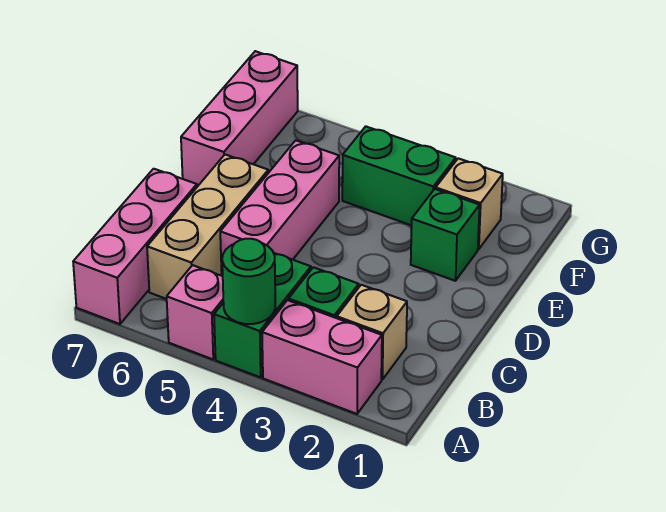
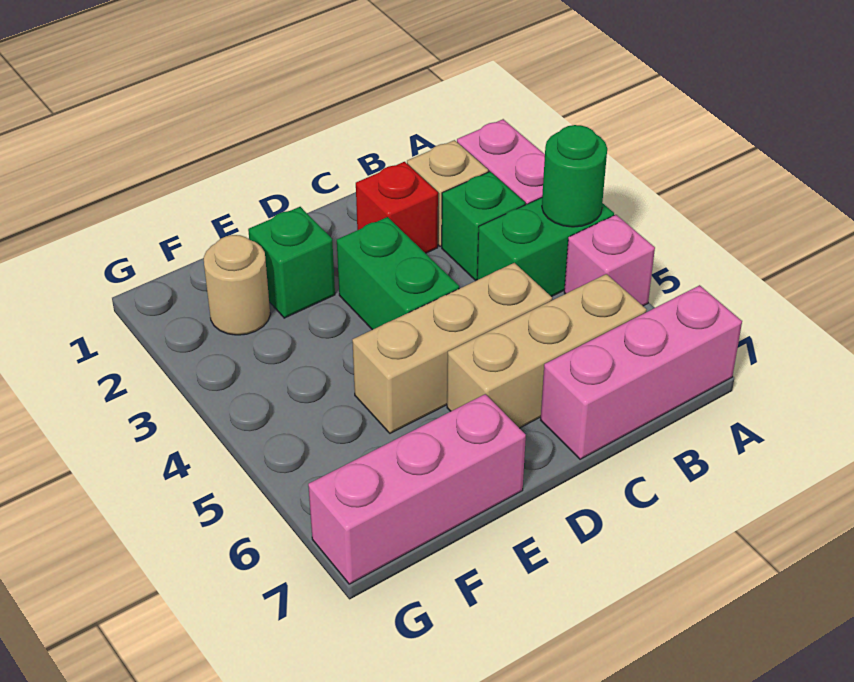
none -> red brick C2 level 1
pink brick C5:E5 level 1 -> tan brick C5:E5 level 1
tan brick F2 level 1 -> tan round brick F2 level 1
green brick F3:F4 level 1 -> green brick D3:D4 level 1

